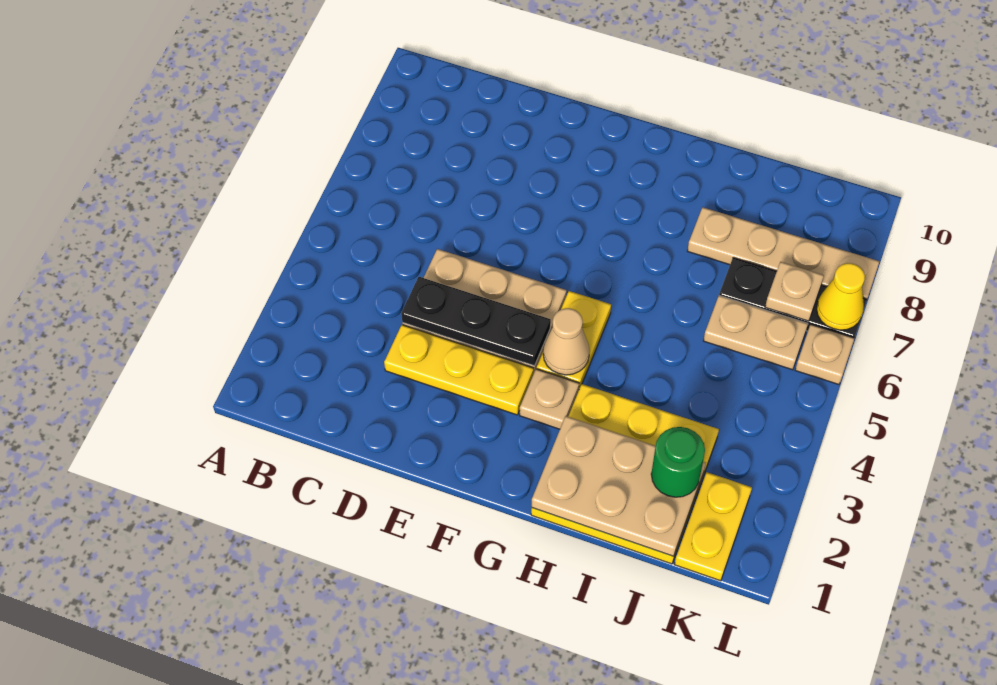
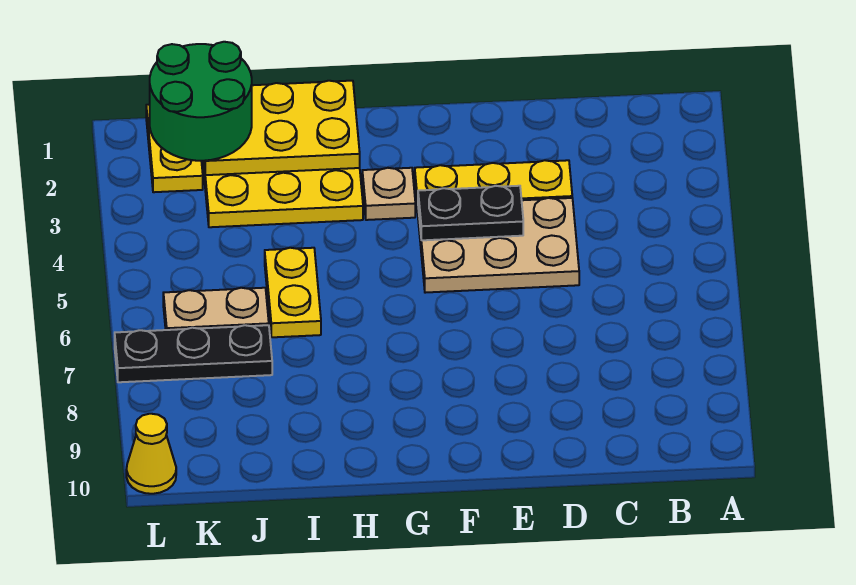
black plate D4:F4 level 2 -> black plate E4:F4 level 2
yellow plate G4:G5 level 1 -> yellow plate I5:I6 level 1
tan cone G4 level 2 -> none
tan plate H1:J2 level 2 -> yellow plate H1:J2 level 2
tan plate I8:L8 level 1 -> none
green round brick J2 level 3 -> green round brick J1:K2 level 3
tan plate K7 level 2 -> none
tan plate L6 level 1 -> none
yellow cone L7 level 2 -> yellow cone L10 level 1

